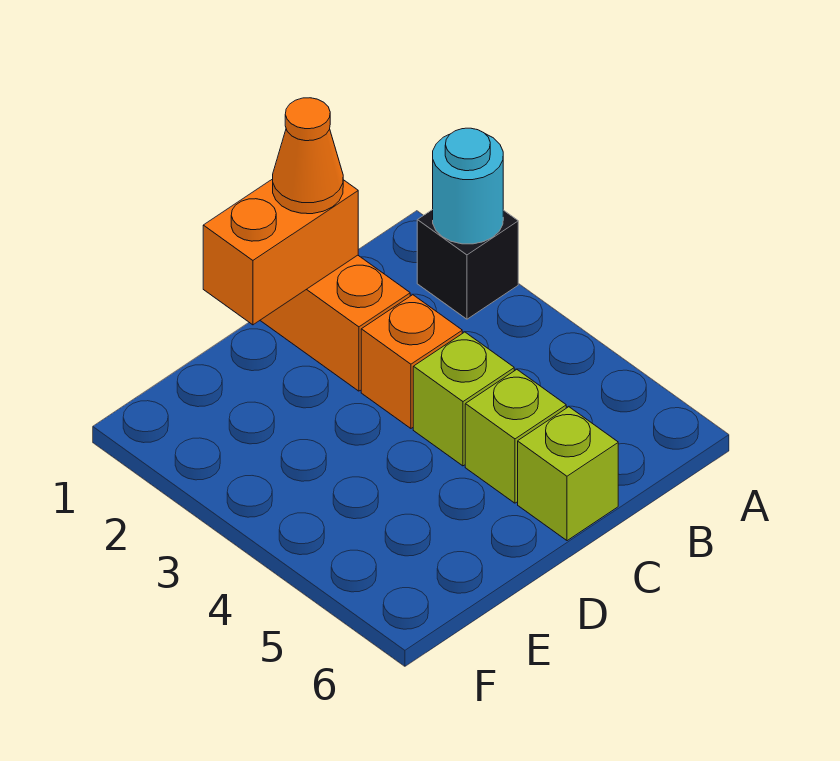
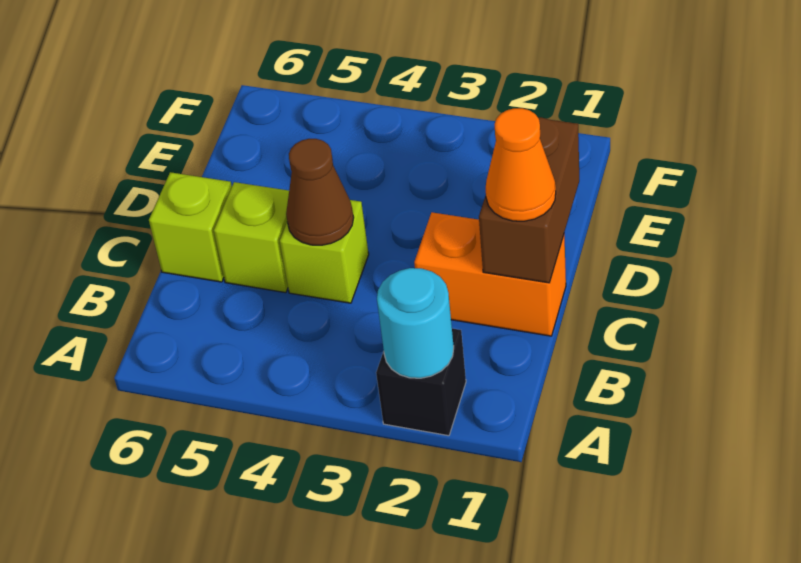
orange brick C1:D1 level 2 -> brown brick C1:D1 level 2
orange brick C3 level 1 -> none
none -> brown cone C4 level 2

